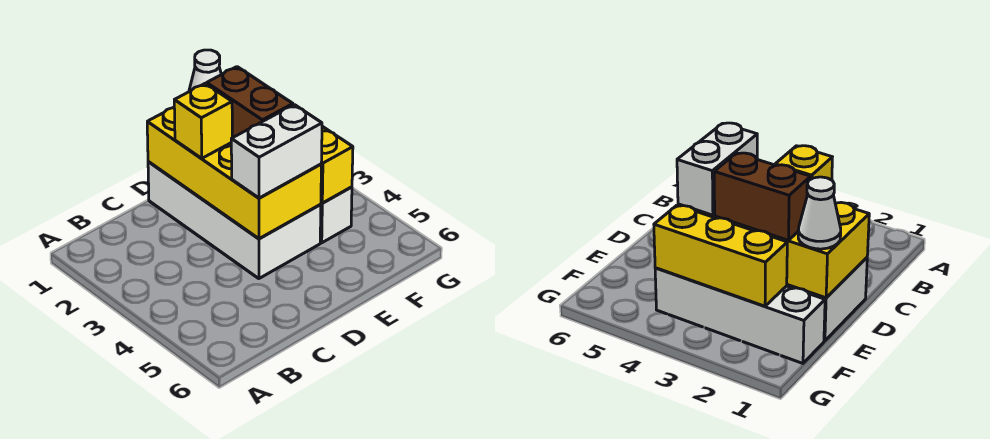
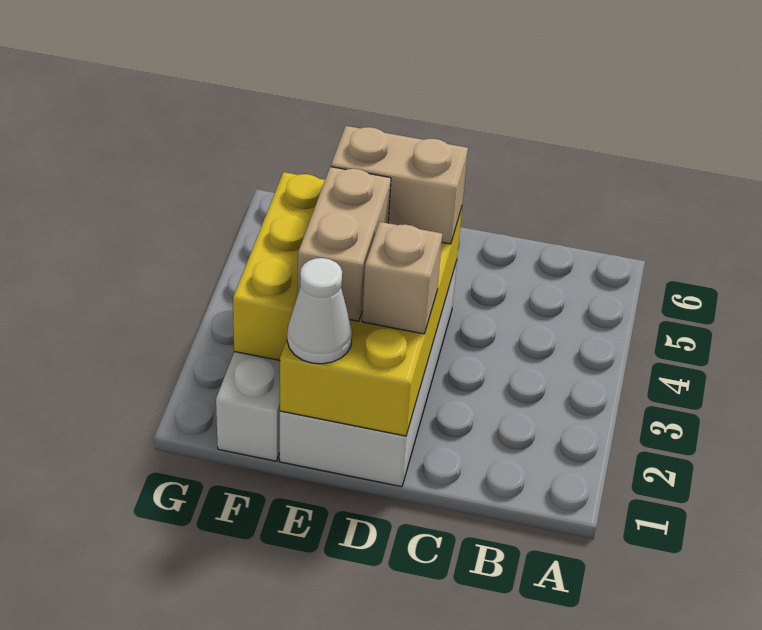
yellow brick D2 level 3 -> tan brick D2 level 3
white brick D4:E4 level 3 -> tan brick D4:E4 level 3
brown brick E2:E3 level 3 -> tan brick E2:E3 level 3

